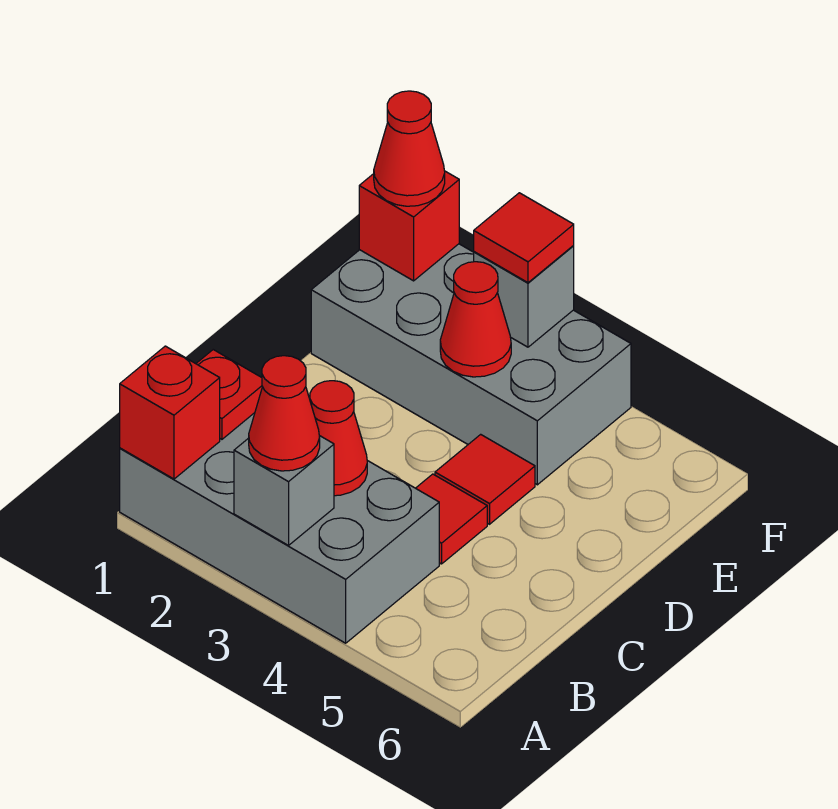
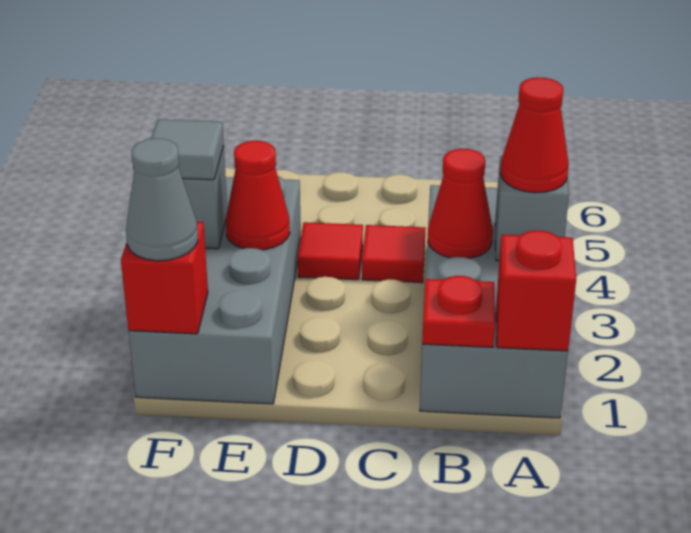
red cone F1 level 3 -> grey cone F1 level 3
red tile F3 level 3 -> grey tile F3 level 3

